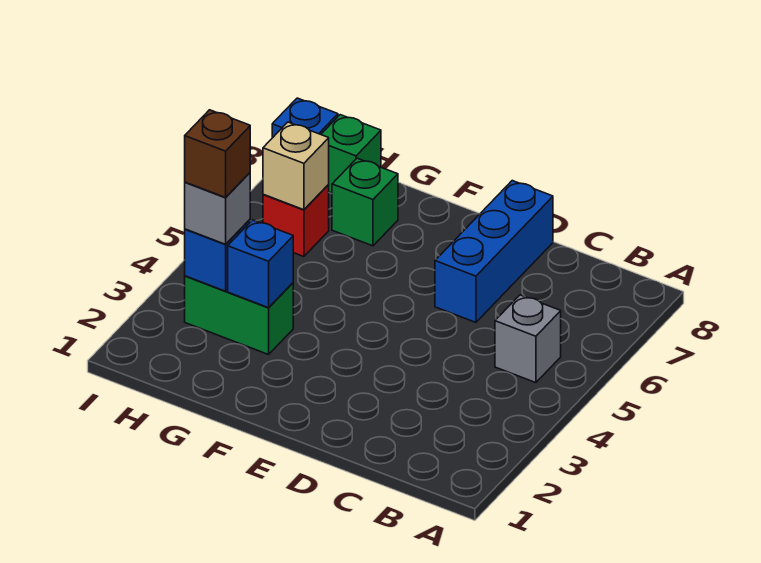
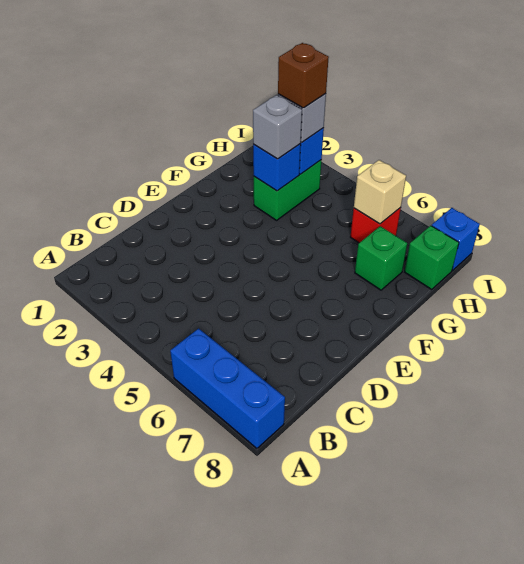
grey brick B5 level 1 -> grey brick G3 level 3
blue brick D6:D8 level 1 -> blue brick A6:A8 level 1

